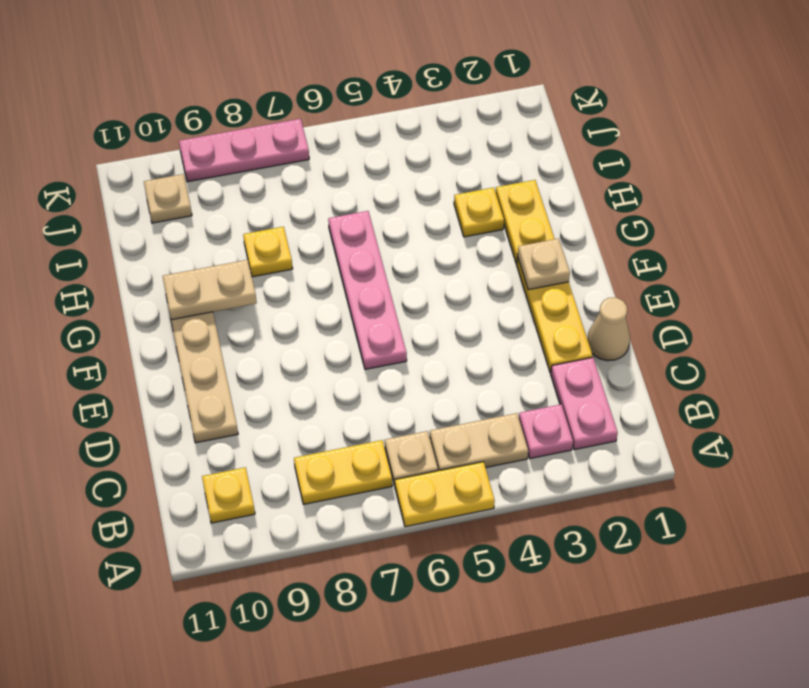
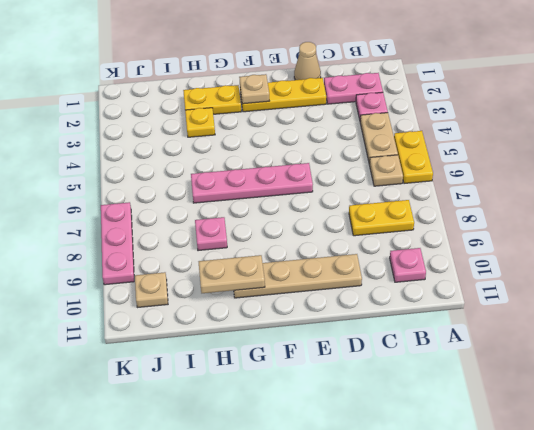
yellow plate B7:B8 level 1 -> yellow plate B8:C8 level 1
yellow plate B10 level 1 -> pink plate B10 level 1
tan plate G9:G10 level 2 -> tan plate G10:H10 level 2
yellow plate H8 level 1 -> pink plate H8 level 1

